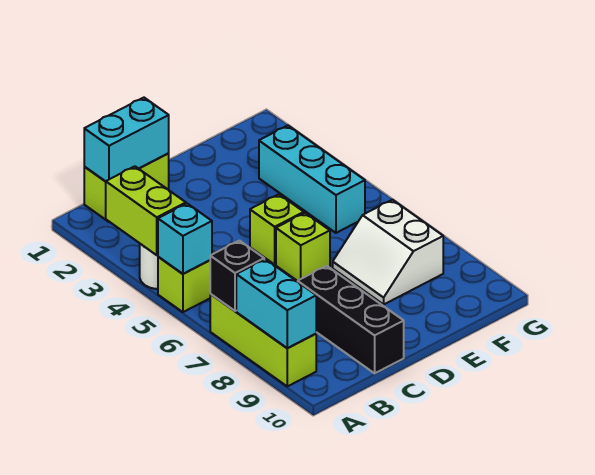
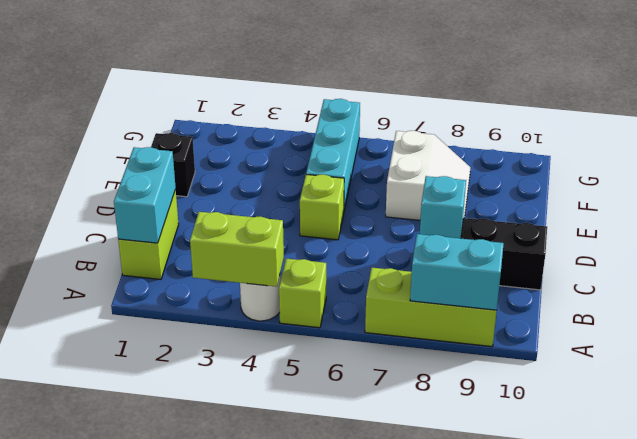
cyan brick A5 level 2 -> cyan brick C8 level 2
black brick A7 level 2 -> black brick E1 level 1
lime brick D6 level 1 -> none
white slope E7:F8 level 1 top F -> white slope E7:F8 level 1 top 7
cyan brick F3:F5 level 1 -> cyan brick E5:G5 level 1

